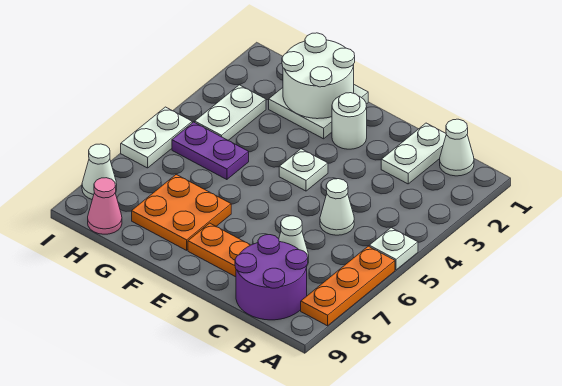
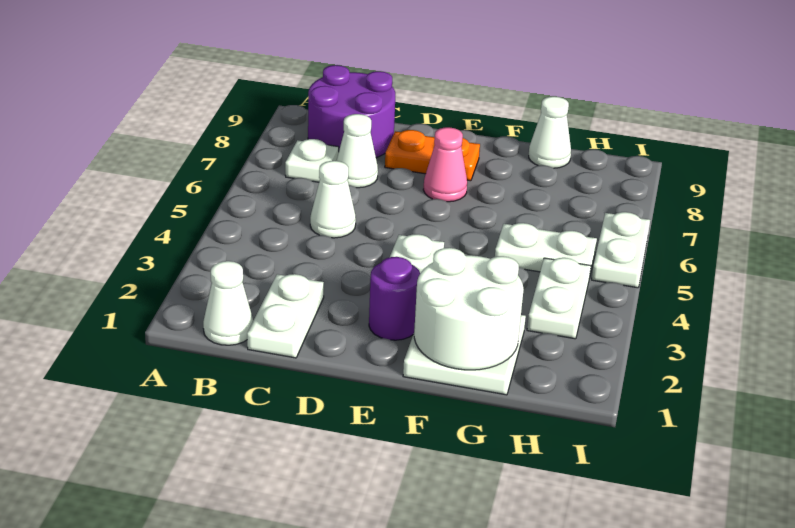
white plate A5 level 1 -> white plate B7 level 1
orange plate A6:A8 level 1 -> none
white round brick E2 level 1 -> purple round brick E2 level 1
orange plate F7:G8 level 1 -> none
purple plate G5:H5 level 1 -> white plate G5:H5 level 1
pink cone H9 level 1 -> pink cone E7 level 1
white cone I8 level 1 -> white cone G9 level 1

